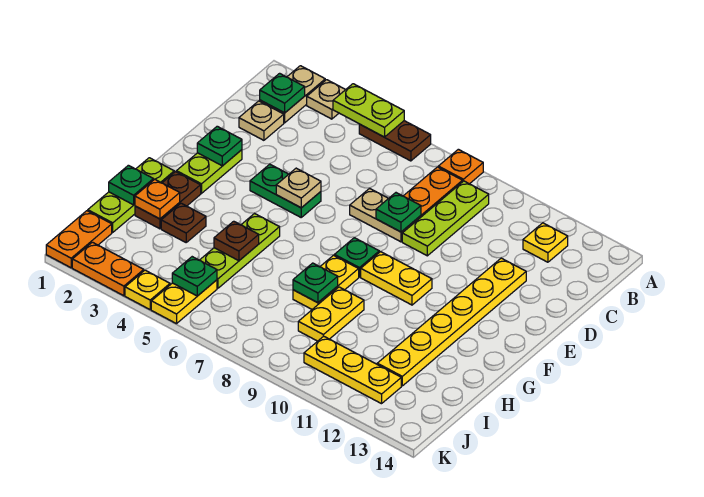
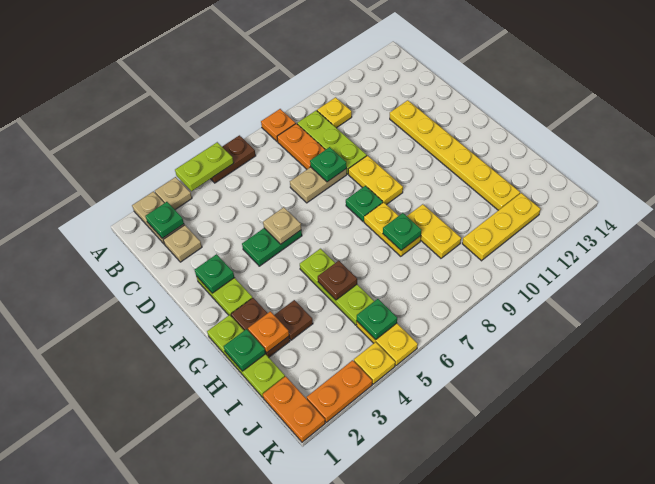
yellow plate B12 level 1 -> yellow plate B10 level 1
yellow plate F9:F10 level 1 -> yellow plate E9:F9 level 1

